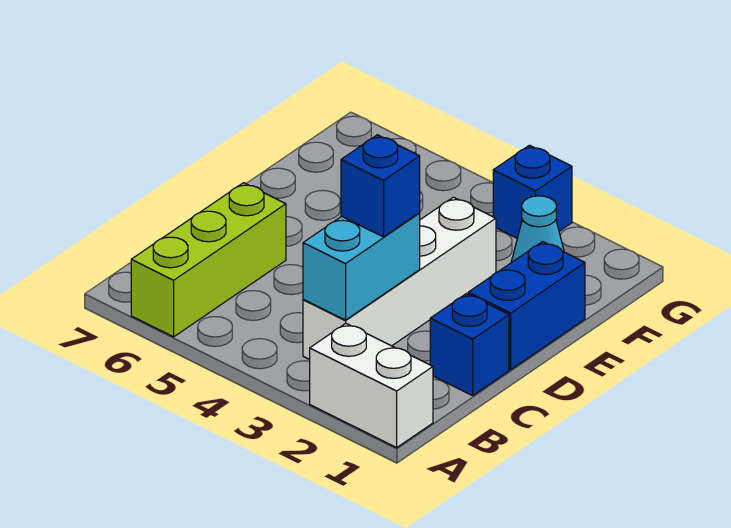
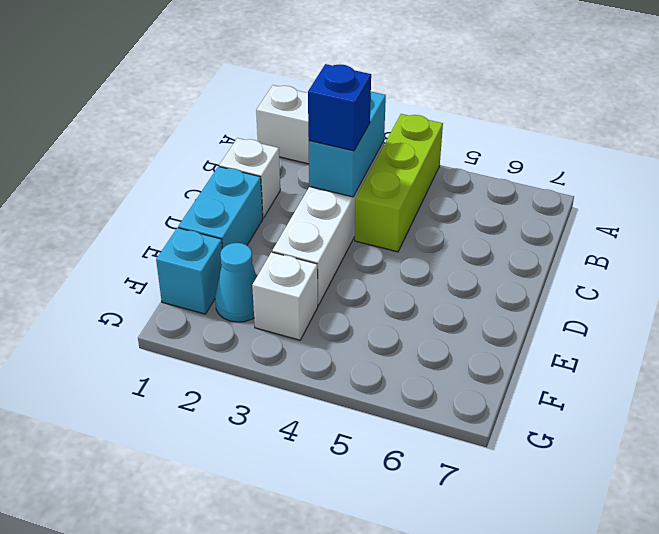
lime brick A6:C6 level 1 -> lime brick A4:C4 level 1
blue brick C1 level 1 -> white brick C1 level 1
blue brick D1:E1 level 1 -> cyan brick D1:E1 level 1
none -> cyan brick F1 level 1
none -> white brick F3 level 1
blue brick G3 level 1 -> none

